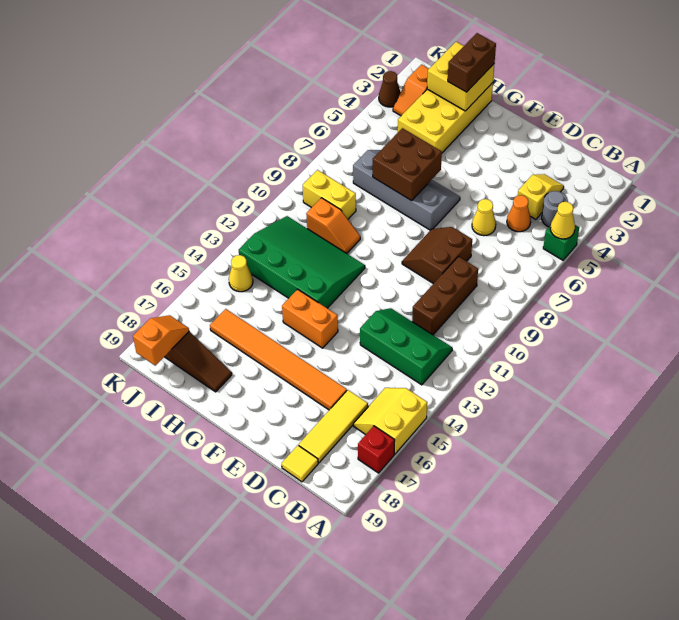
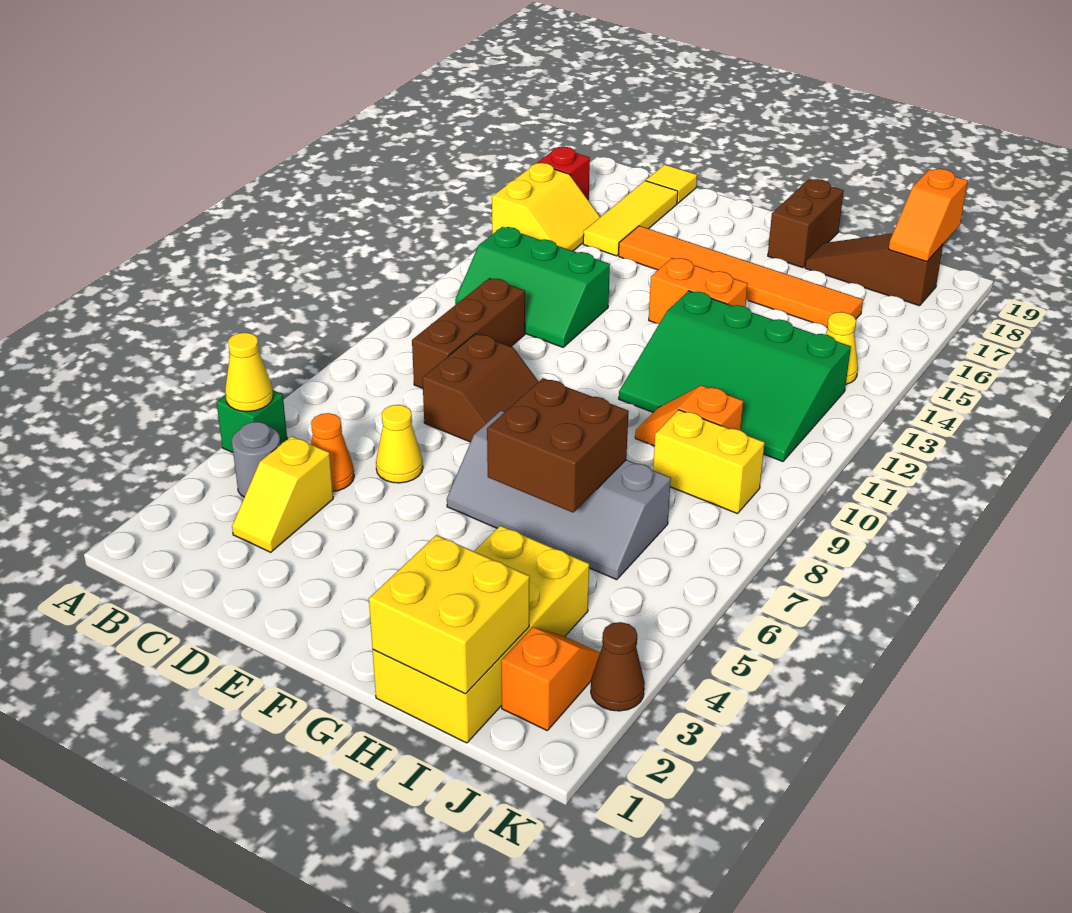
brown brick H1:H2 level 3 -> brown brick G18:G19 level 1

